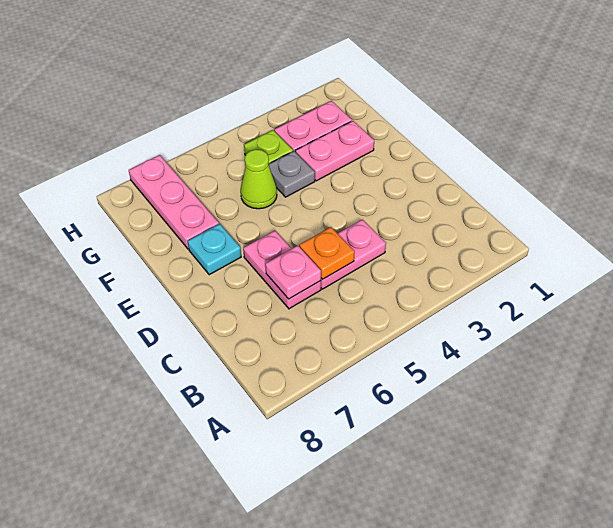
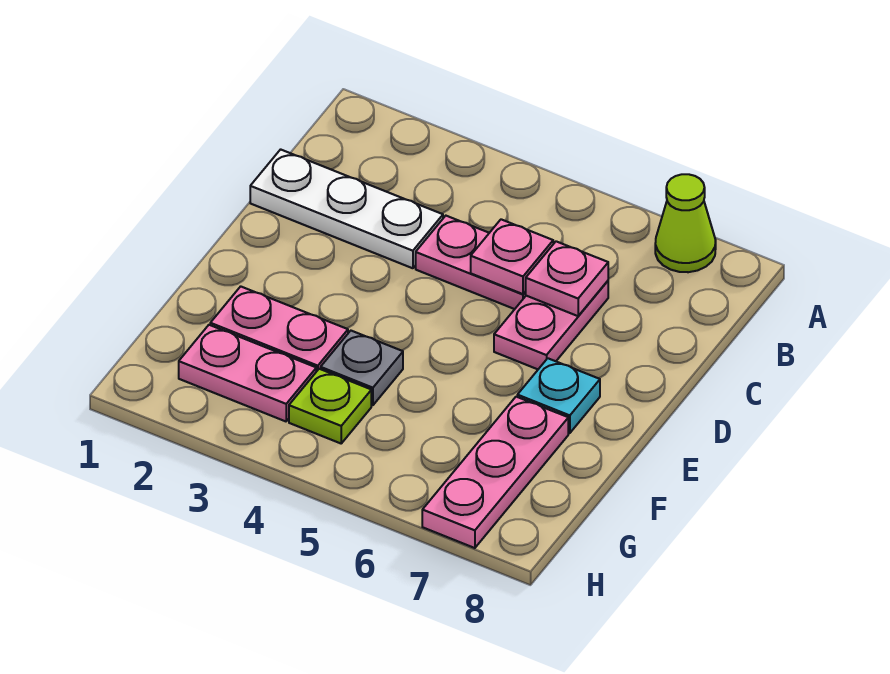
none -> white plate C1:C3 level 1
orange plate C5 level 2 -> pink plate C5 level 2
lime cone F5 level 1 -> lime cone A7 level 1

